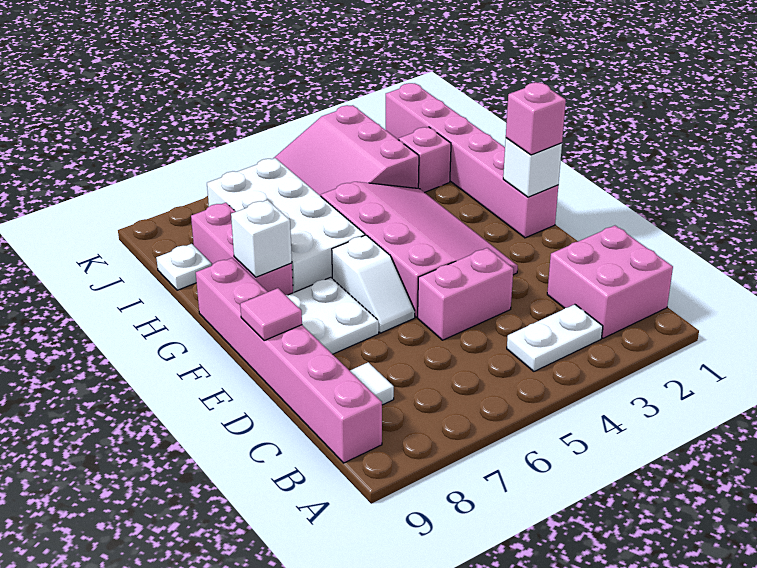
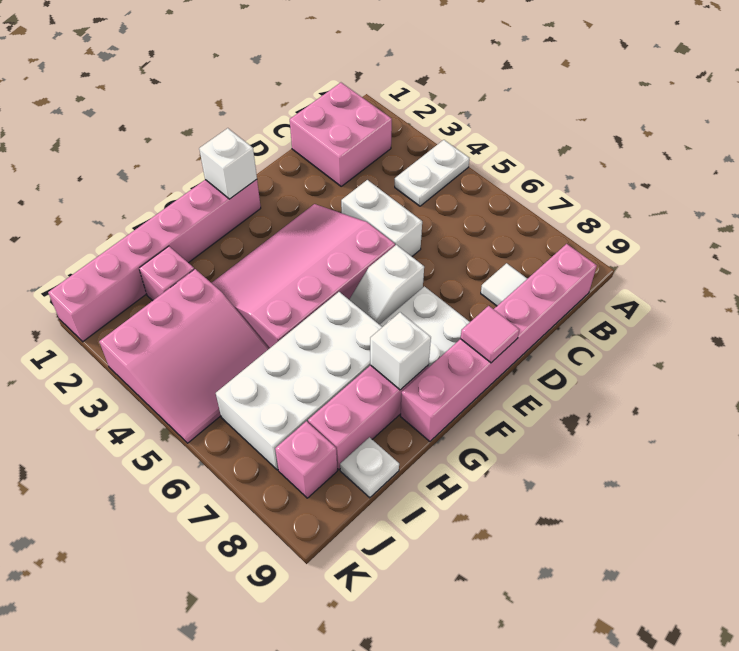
white plate B3:B4 level 1 -> white plate A4:B4 level 1
pink brick D4:D5 level 1 -> white brick D4:D5 level 1
white slope E6:F6 level 1 top F -> white slope E6:F6 level 1 top E
pink brick F1 level 3 -> pink brick J8 level 1

